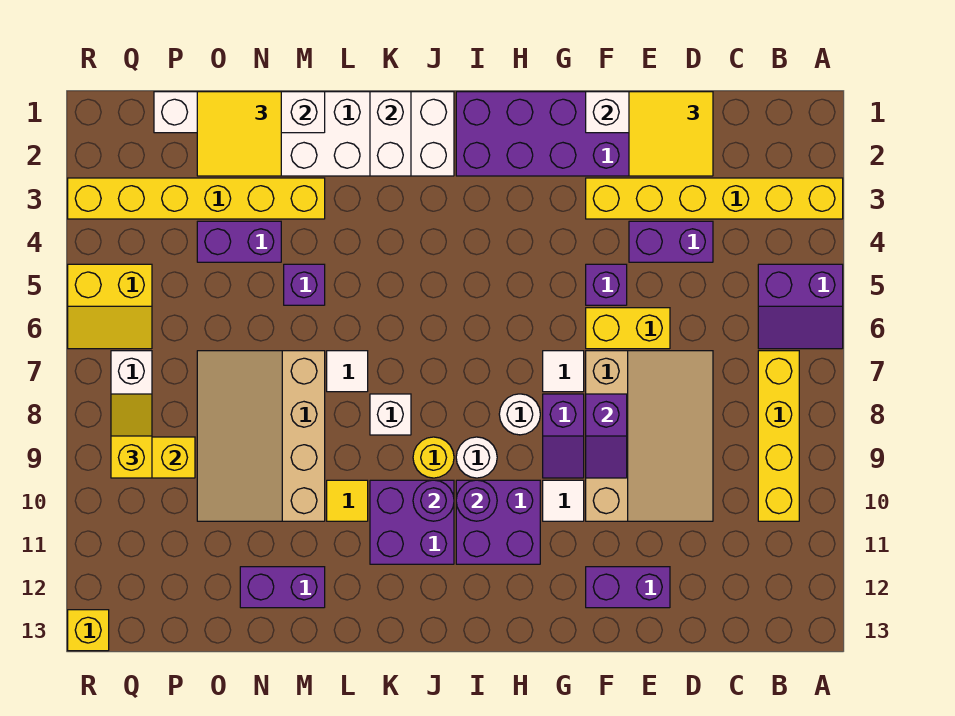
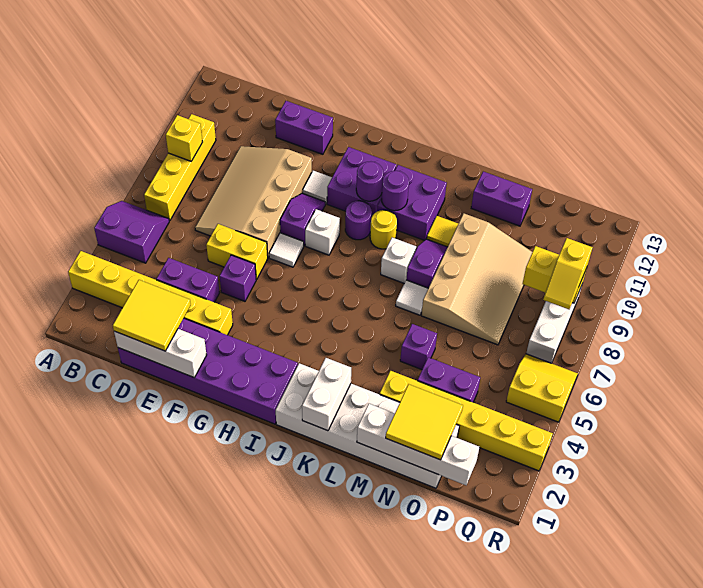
purple slope F8:F9 level 2 top 8 -> purple slope L8:L9 level 1 top 8
white round brick H8 level 1 -> white brick H8 level 1
white round brick I9 level 1 -> purple round brick I9 level 1
yellow brick R13 level 1 -> yellow brick B9 level 2

